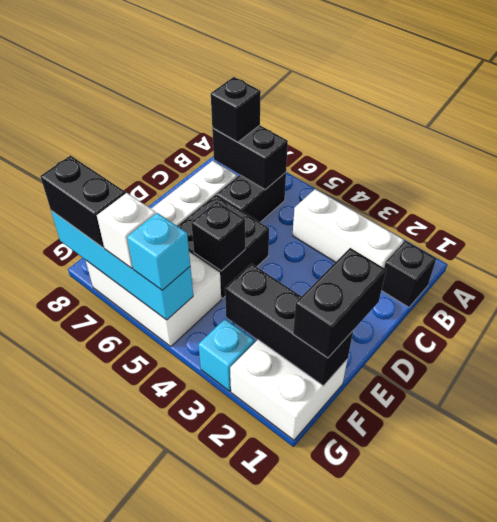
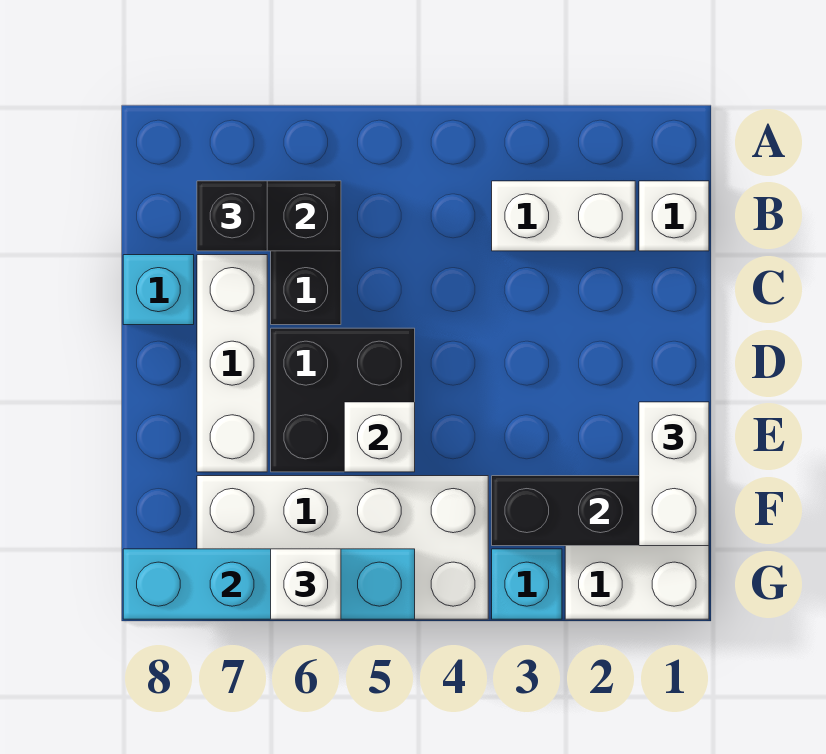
black brick B1 level 1 -> white brick B1 level 1
white brick B2:B4 level 1 -> white brick B2:B3 level 1
black brick E1:F1 level 3 -> white brick E1:F1 level 3
black brick E5 level 2 -> white brick E5 level 2
white brick F5:G7 level 1 -> white brick F4:G7 level 1
cyan brick G5 level 3 -> cyan brick C8 level 1
black brick G7:G8 level 3 -> none

